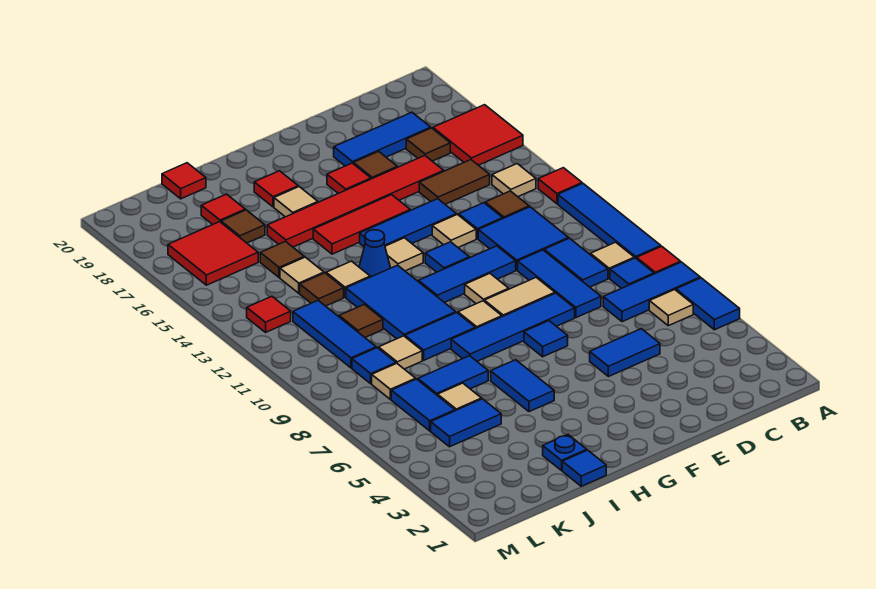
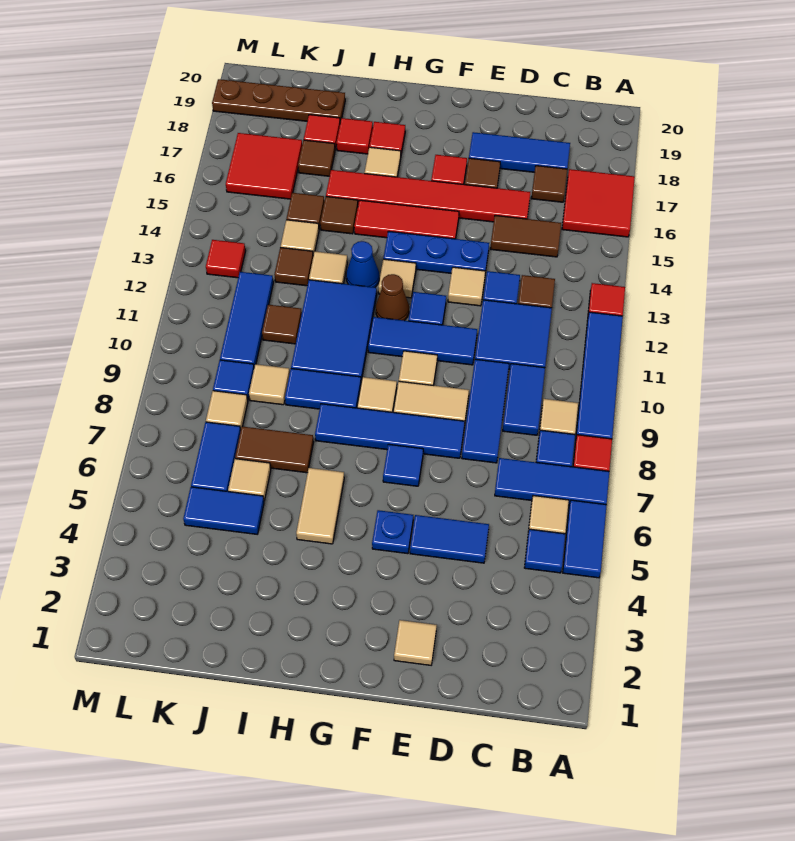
tan tile B14 level 1 -> tan tile E2 level 1
blue tile E14:G14 level 1 -> blue plate E14:G14 level 1
none -> brown cone G12 level 1
blue tile H5:H6 level 1 -> tan tile H5:H6 level 1
blue tile I1 level 1 -> blue tile B5 level 1
blue plate I2 level 1 -> blue plate F5 level 1
blue tile I7:J7 level 1 -> brown tile I7:J7 level 1
none -> brown tile I15 level 1
none -> brown plate J19:M19 level 1
red tile J20 level 1 -> red tile I18 level 1

